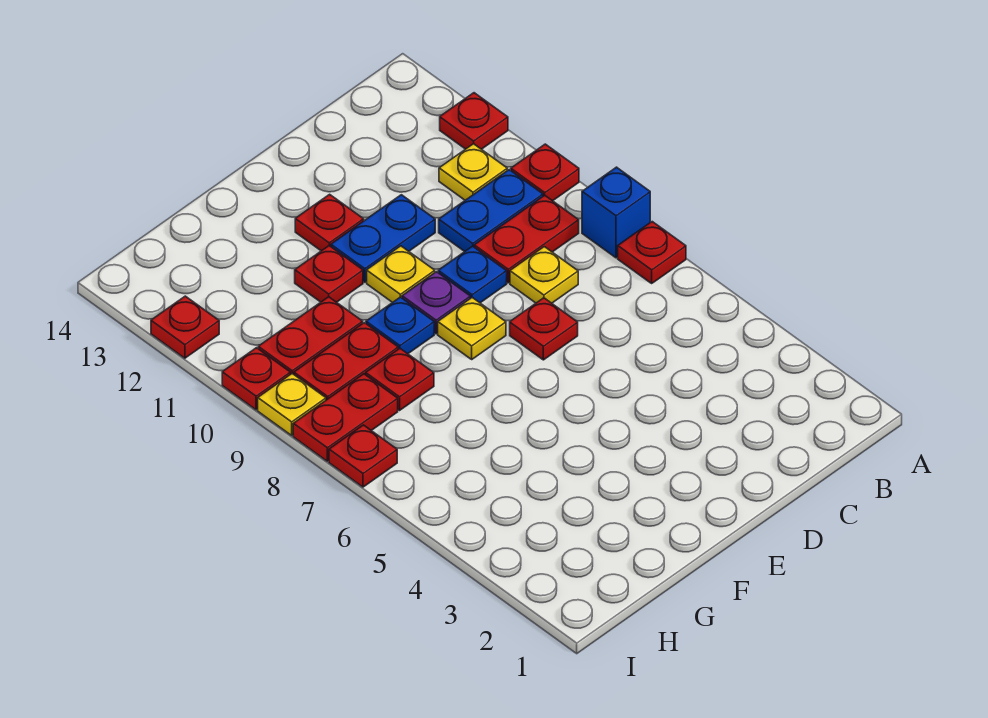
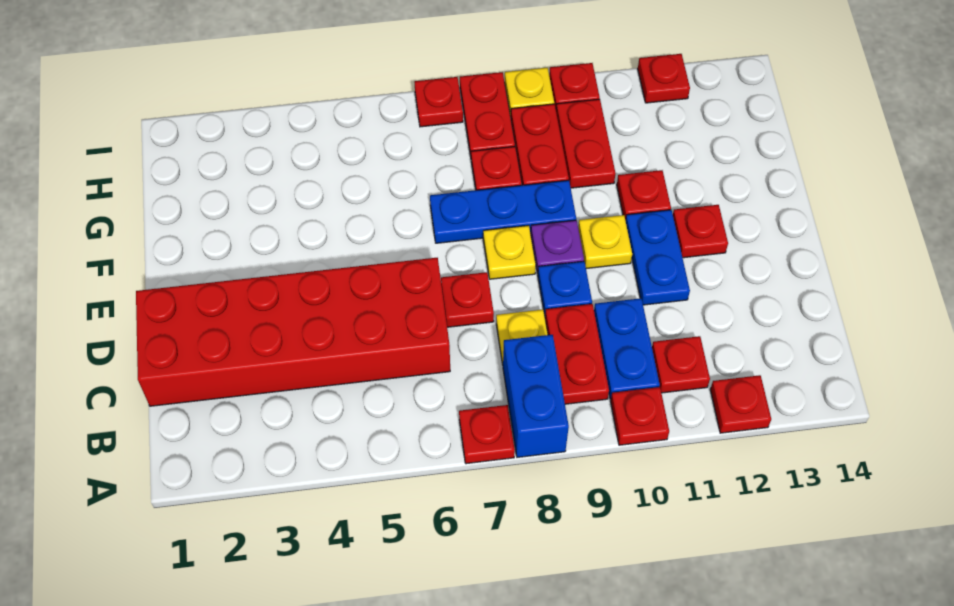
blue brick A8 level 1 -> blue brick A8:B8 level 1
yellow plate B11 level 1 -> red plate B11 level 1
none -> red brick C1:D6 level 1
blue plate F9 level 1 -> blue plate F7:F9 level 1

